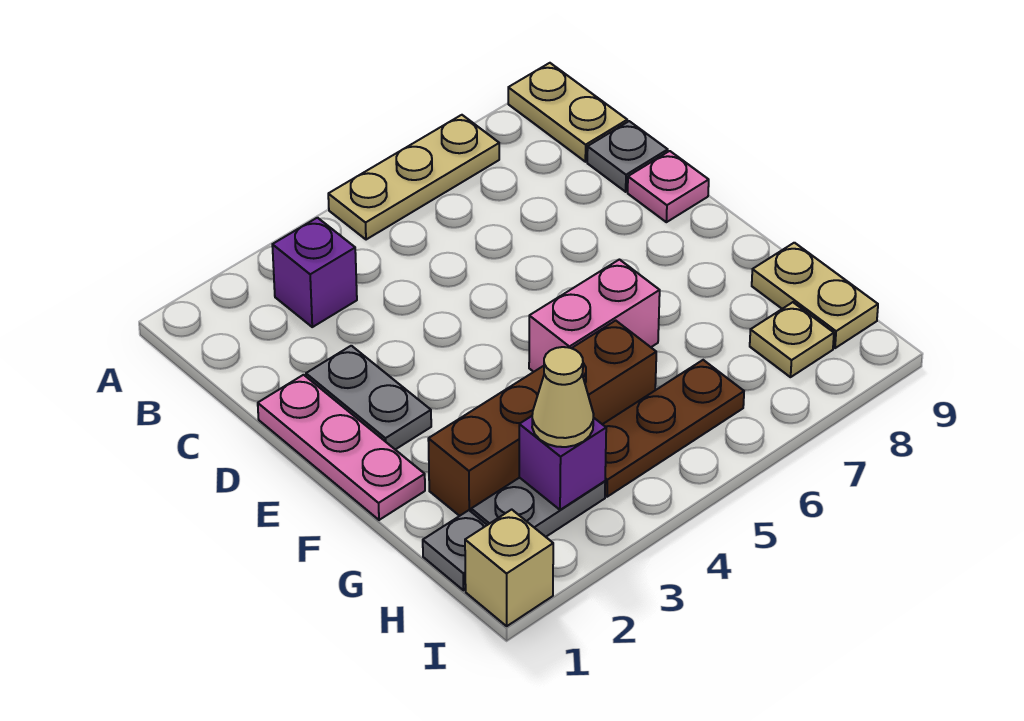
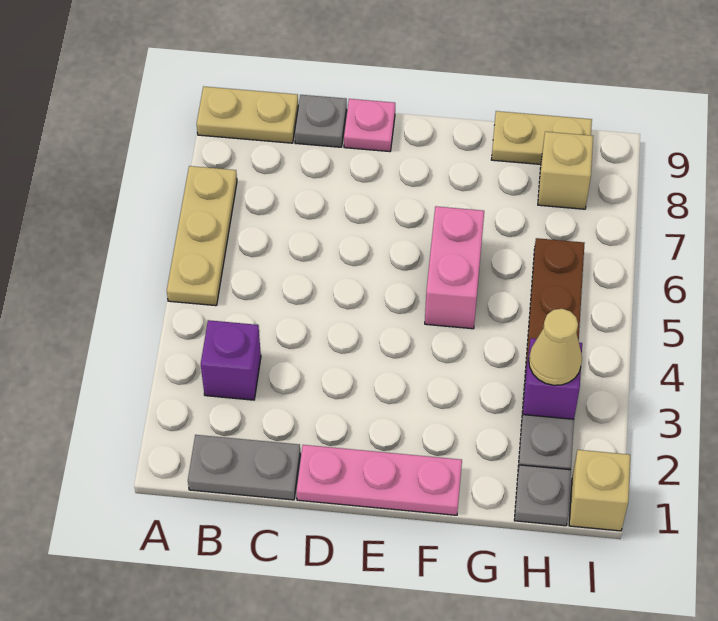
grey plate D2:E2 level 1 -> grey plate B1:C1 level 1
brown brick G2:G5 level 1 -> none
tan plate H8 level 1 -> tan brick H8 level 1

